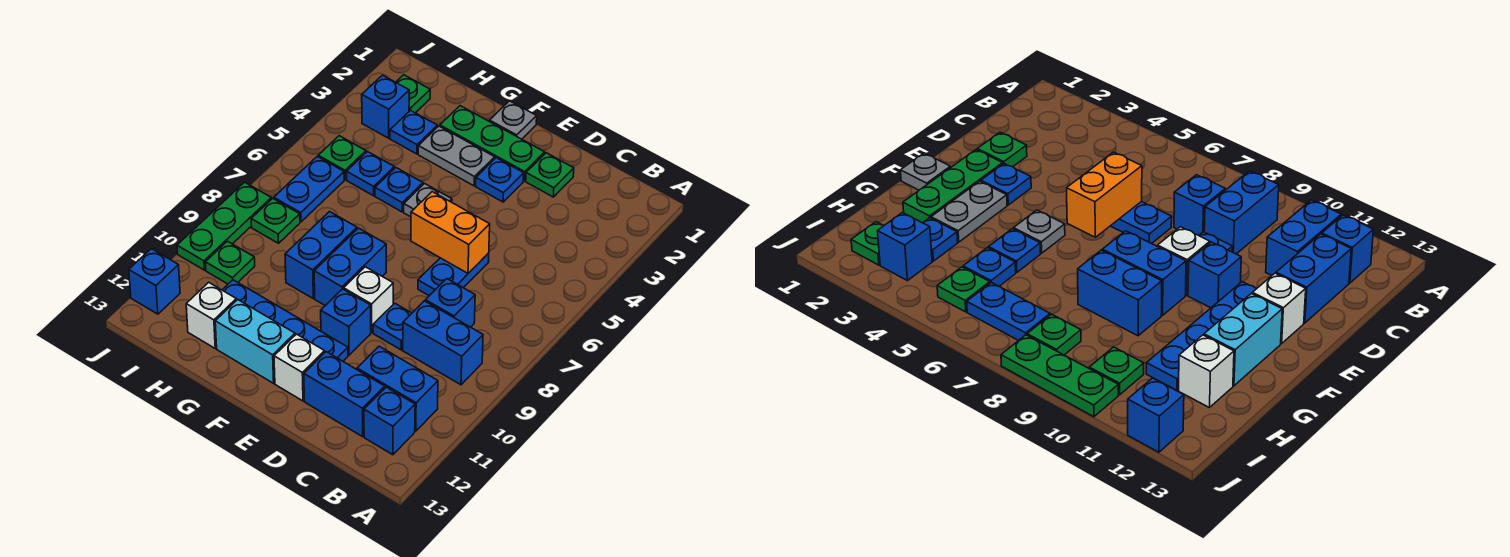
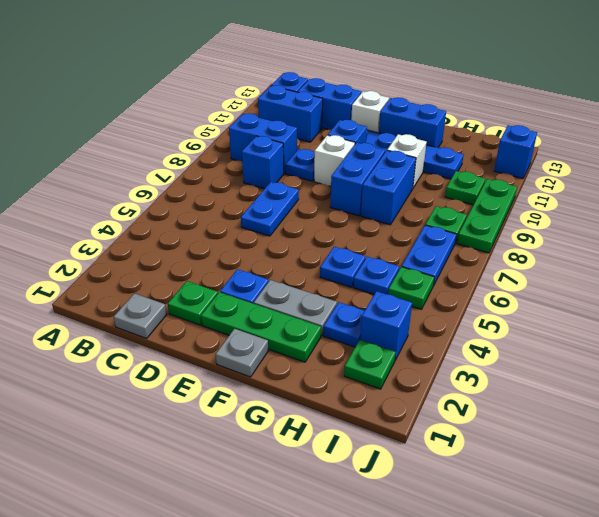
orange brick D6:E6 level 2 -> none
grey plate F5 level 1 -> grey plate C1 level 1
cyan brick F12:G12 level 1 -> blue brick F12:G12 level 1
white brick H12 level 1 -> white brick G10 level 1

